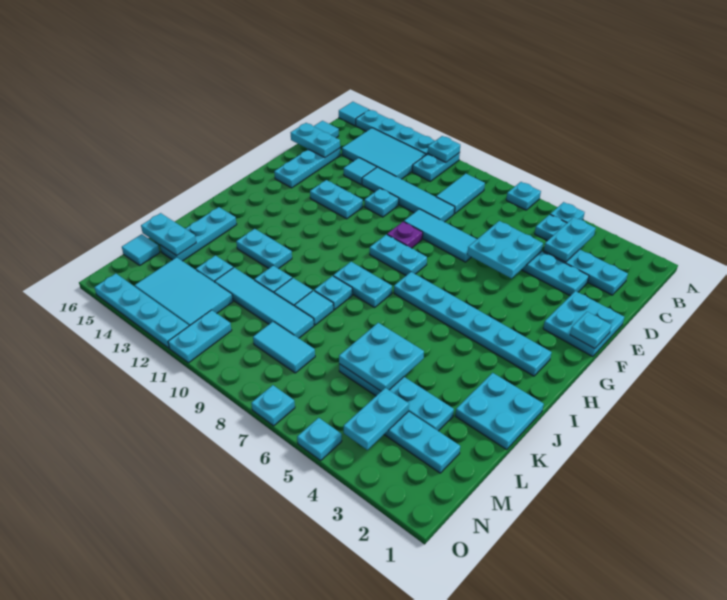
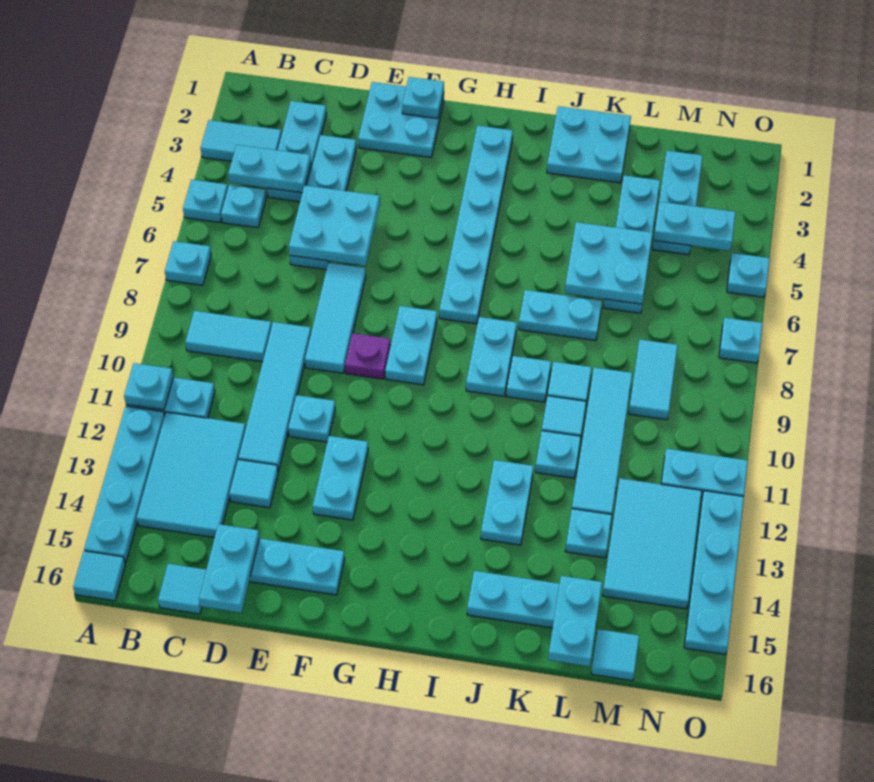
none -> cyan tile A3:B3 level 1
none -> cyan plate J7:K7 level 1

